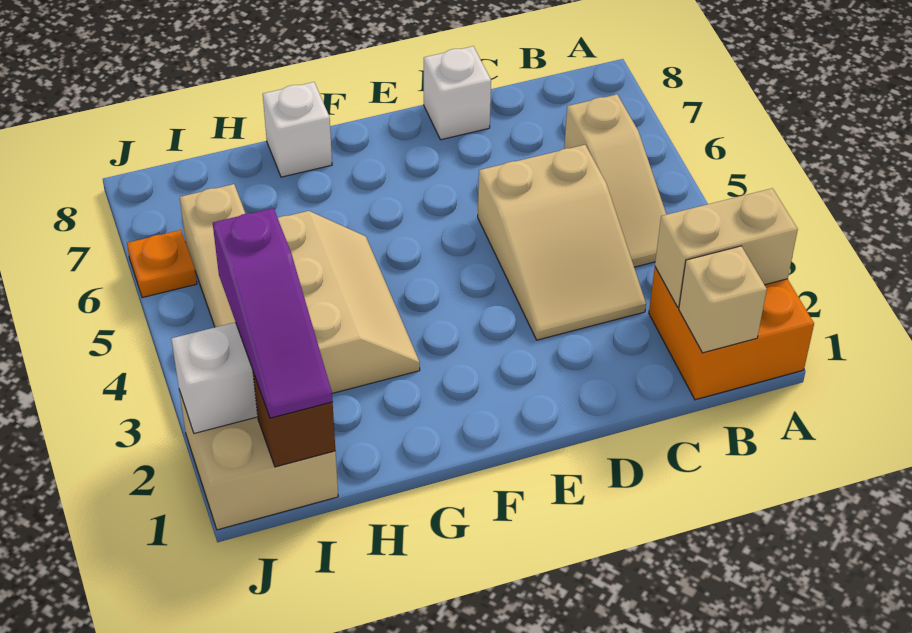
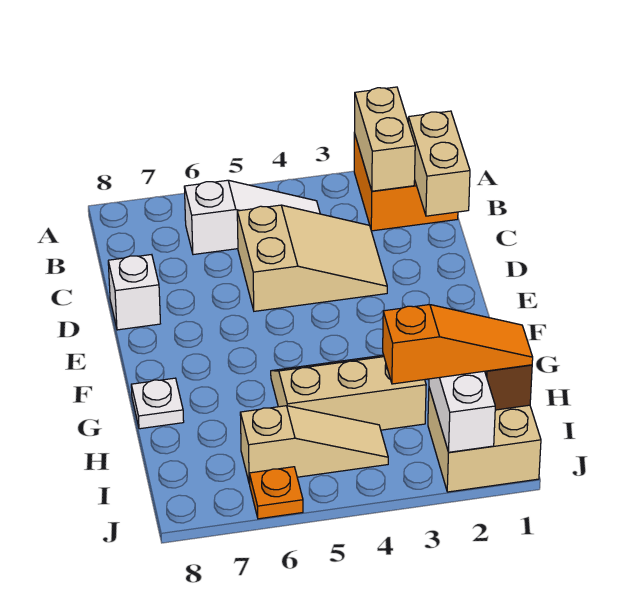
tan brick B1 level 2 -> tan brick B1:C1 level 2
tan slope B4:B6 level 1 top 6 -> white slope B4:B6 level 1 top 6
white brick G8 level 1 -> white plate G8 level 1
purple slope I1:I3 level 3 top 3 -> orange slope I1:I3 level 3 top 3

